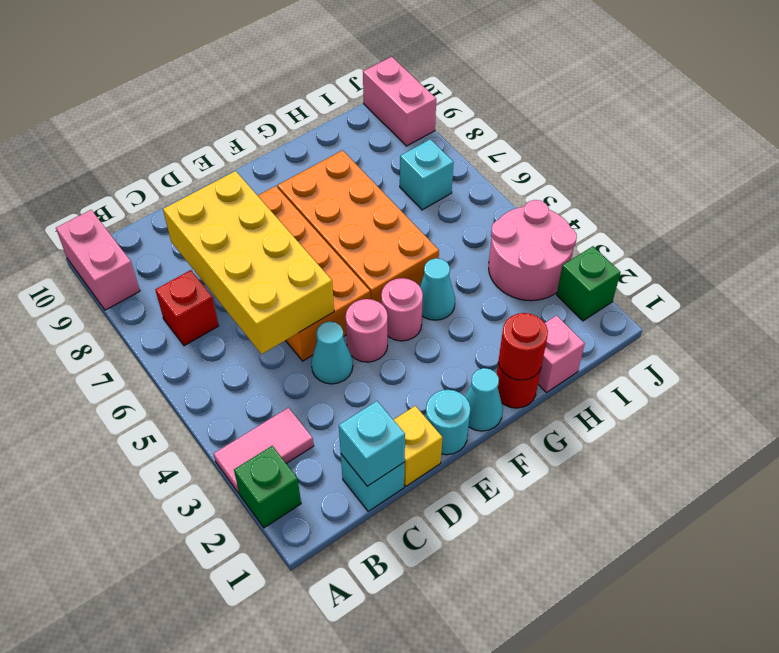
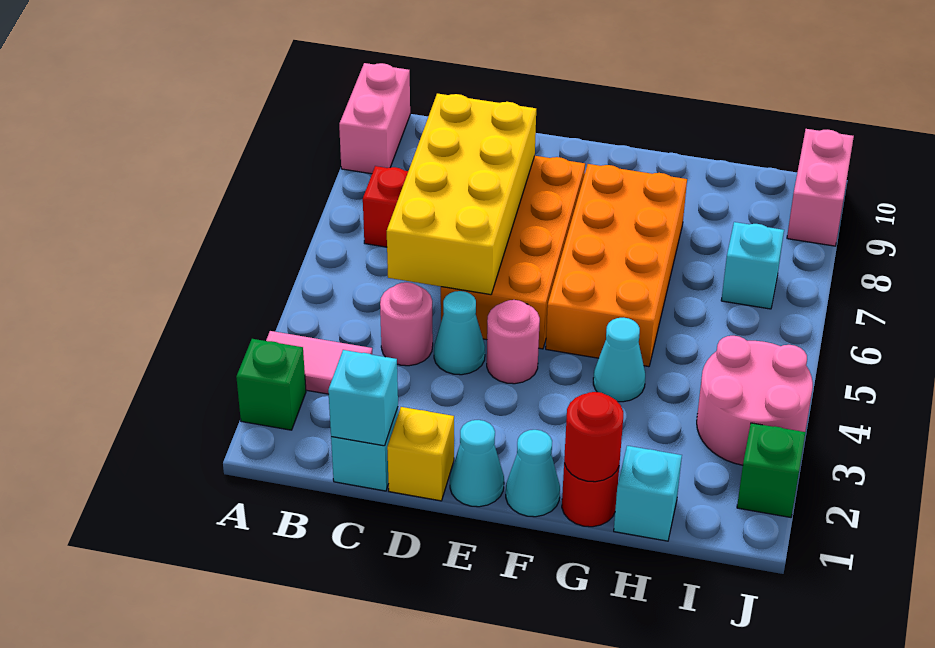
cyan round brick E1 level 1 -> cyan cone E1 level 1
pink round brick F4 level 1 -> pink round brick C4 level 1
pink brick H1 level 1 -> cyan brick H1 level 1

